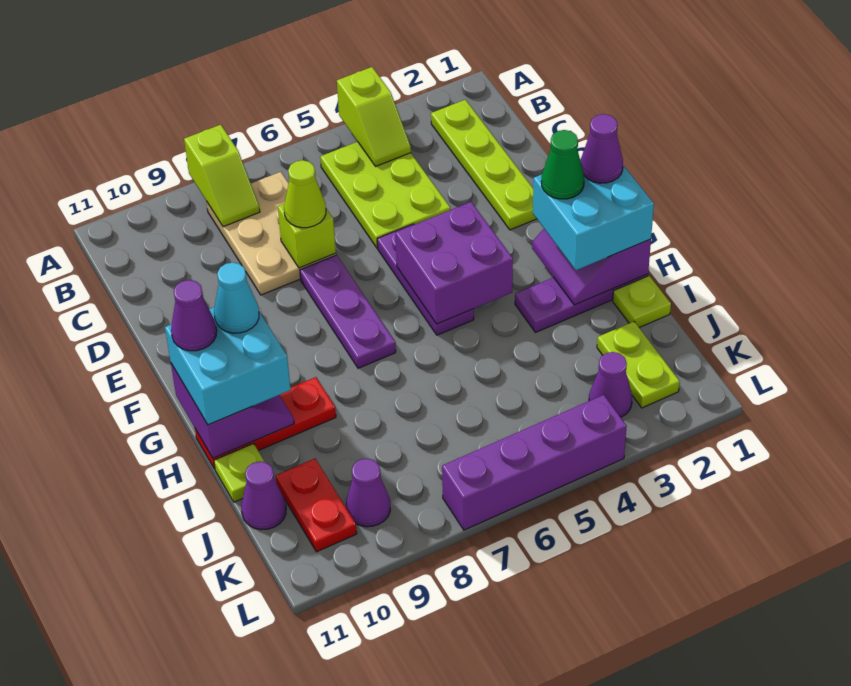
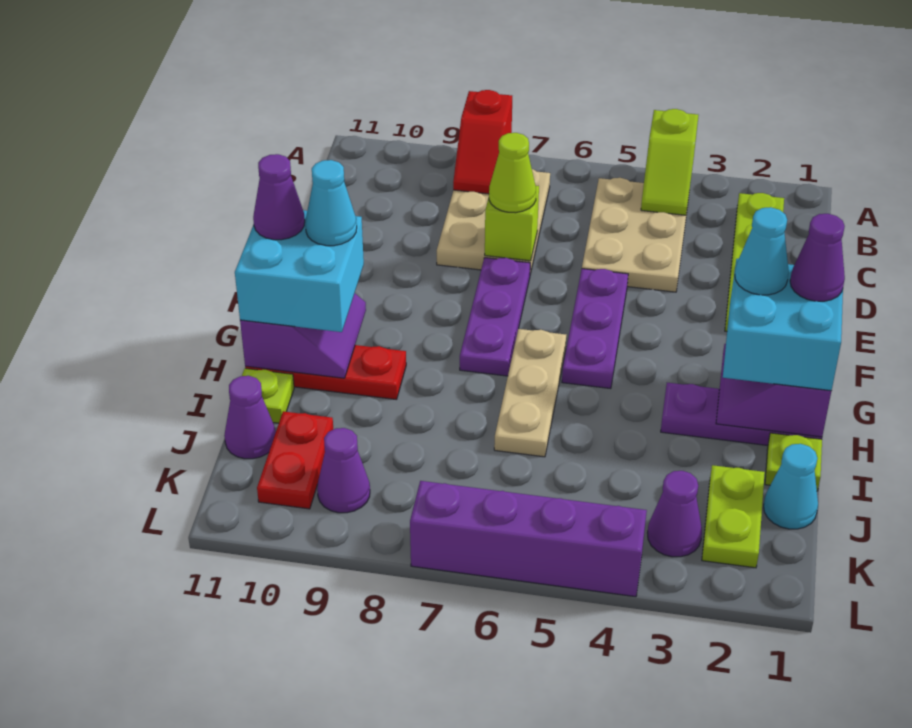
lime slope A8:B8 level 2 top A -> red slope A8:B8 level 2 top A
lime plate B4:D5 level 1 -> tan plate B4:D5 level 1
purple brick F4:G5 level 2 -> none
green cone G2 level 4 -> cyan cone G2 level 4
none -> tan plate G6:I6 level 1
none -> cyan cone J1 level 1

